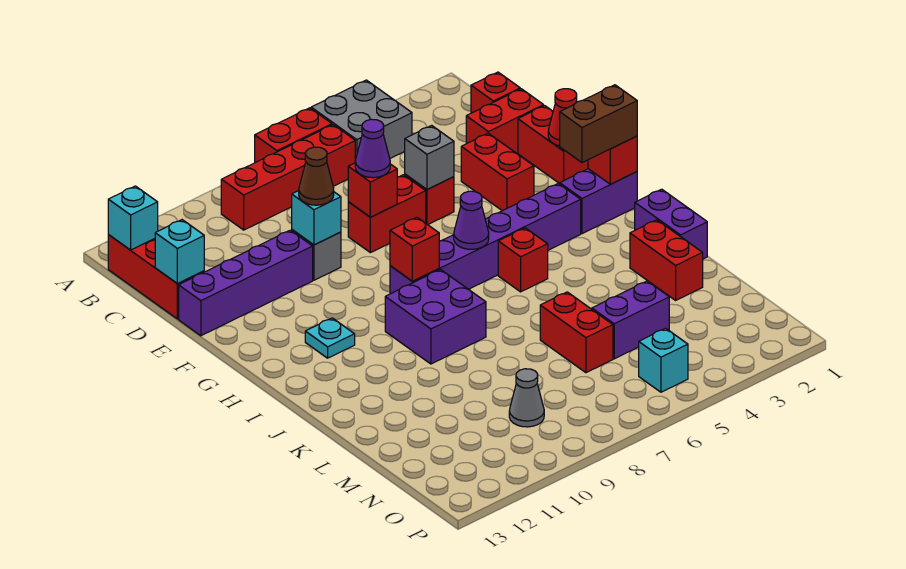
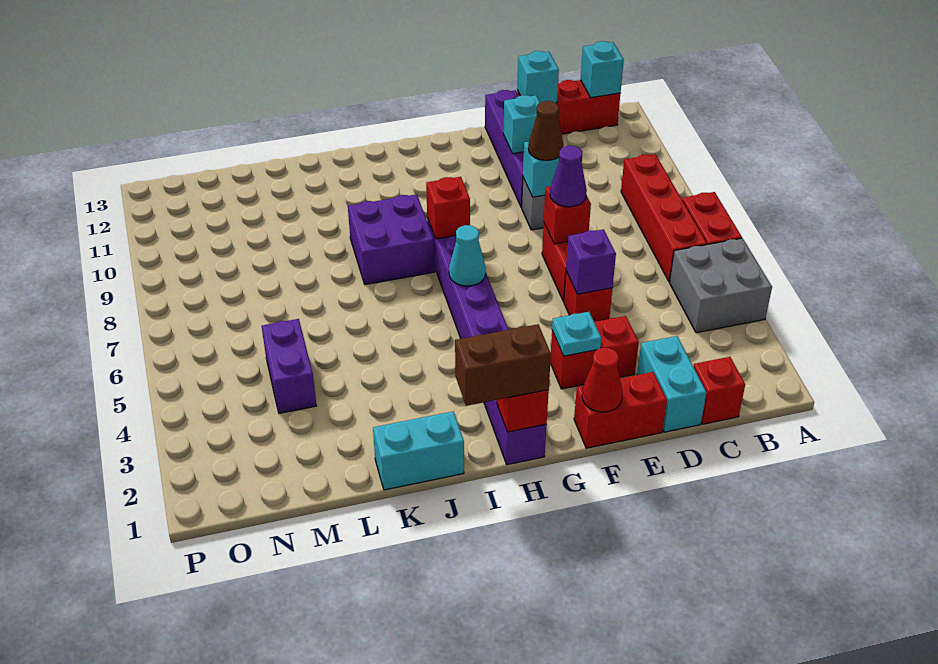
red brick D1:D2 level 1 -> cyan brick D1:D2 level 1
grey brick E5 level 2 -> purple brick E5 level 2
brown brick H1:H2 level 3 -> brown brick H1:I1 level 3
purple cone H6 level 2 -> cyan cone H6 level 2
cyan plate H11 level 1 -> cyan plate F3 level 2
red brick I5 level 1 -> none
purple brick J1:K1 level 1 -> cyan brick J1:K1 level 1
red brick K2:L2 level 1 -> none
red brick L6:M6 level 1 -> none
grey cone N9 level 1 -> none
cyan brick O5 level 1 -> cyan brick E11 level 2

